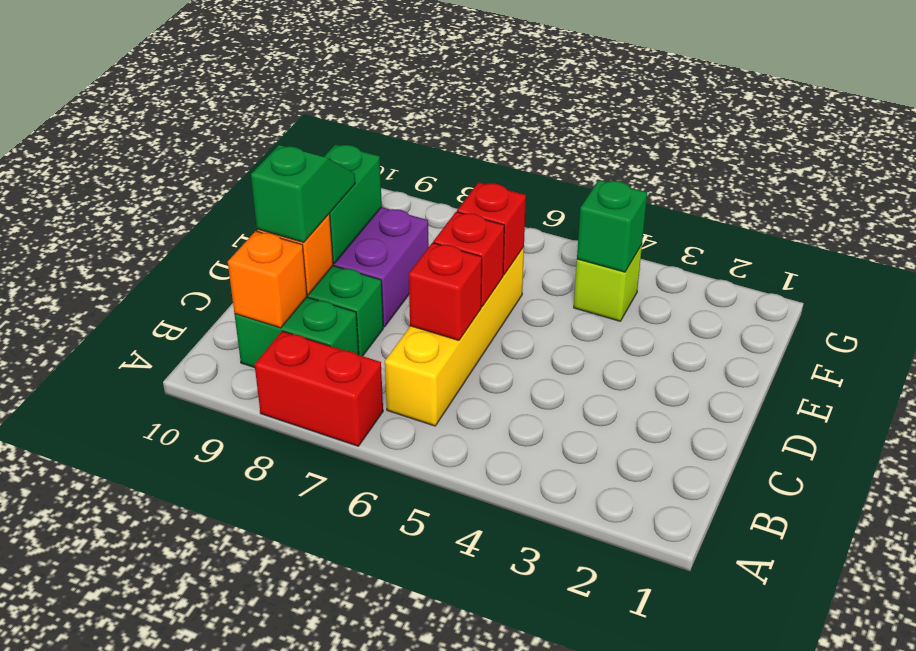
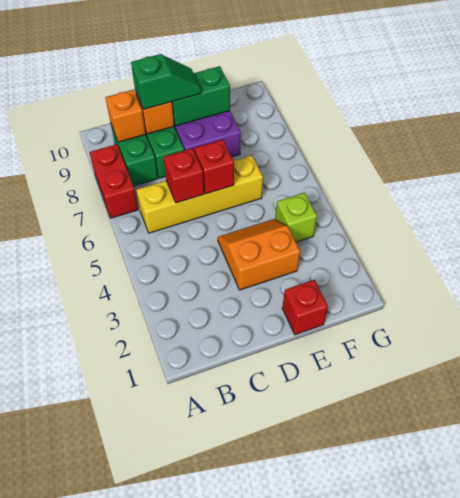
none -> orange slope D3:E4 level 1 top 3
red brick E6 level 2 -> red brick E1 level 1
green brick F4 level 2 -> none

